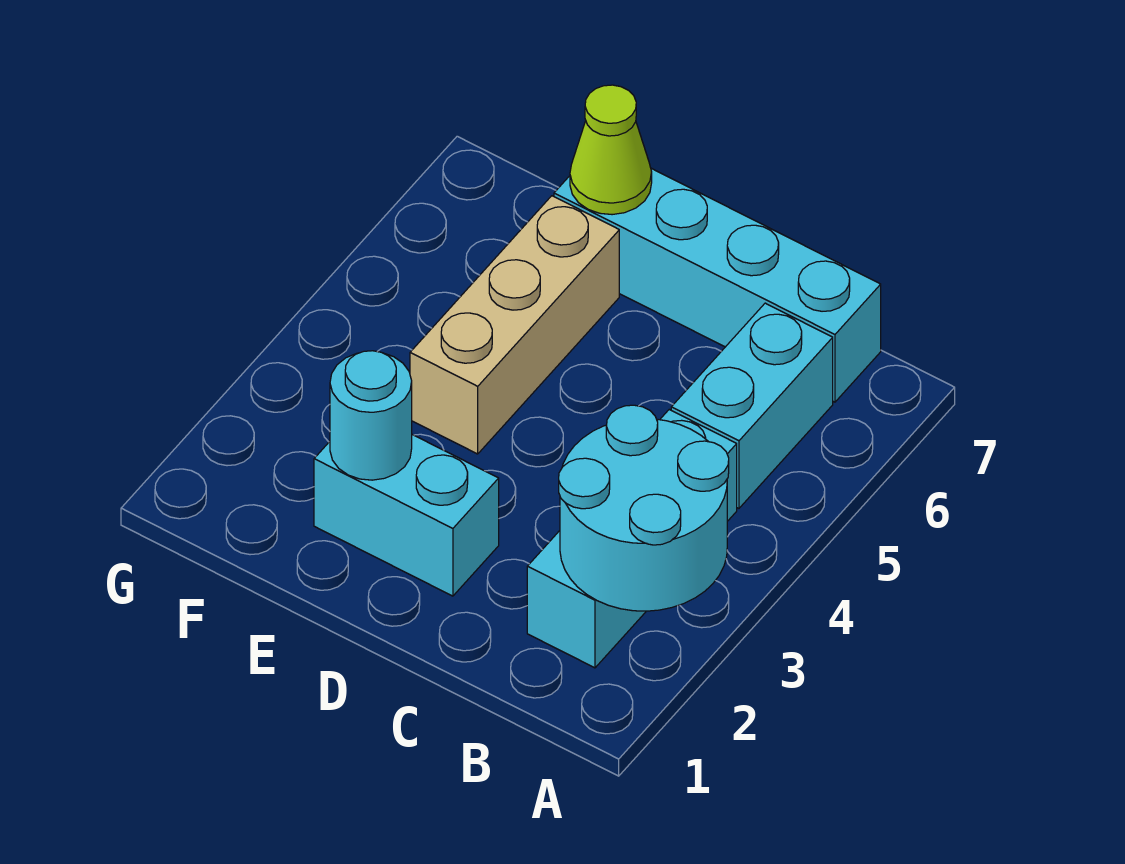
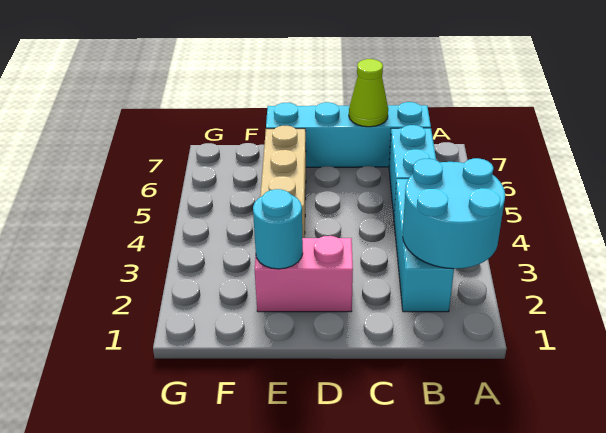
cyan brick D2:E2 level 1 -> pink brick D2:E2 level 1
lime cone E7 level 2 -> lime cone C7 level 2

